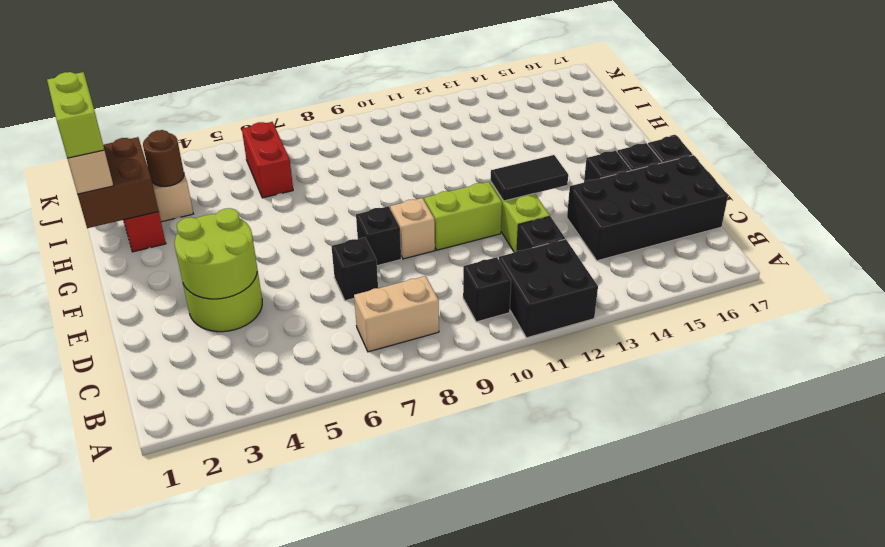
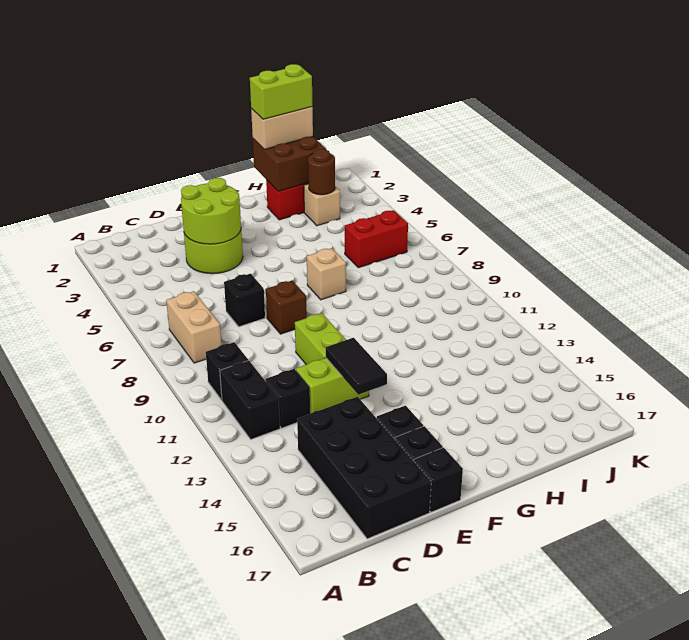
black brick A11:B12 level 1 -> black brick B11:B12 level 1
black brick E8 level 1 -> brown brick E8 level 1
tan brick E9 level 1 -> tan brick G7 level 1

